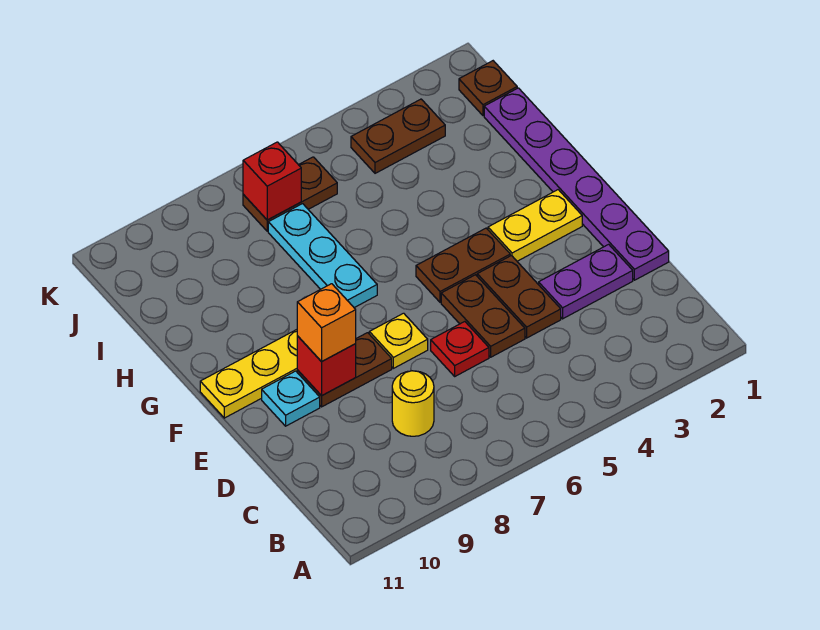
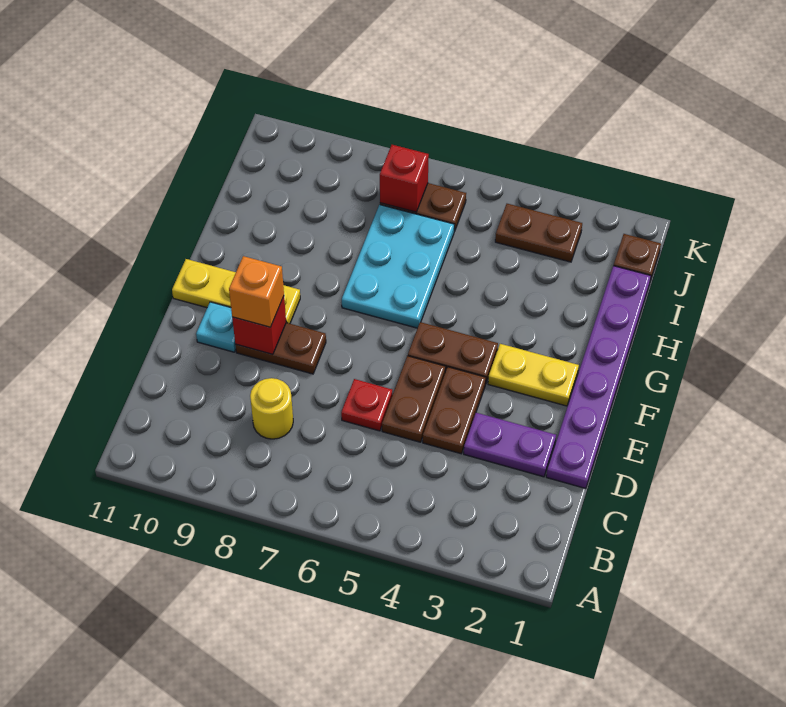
yellow plate E7 level 1 -> none
cyan plate G7:I7 level 1 -> cyan plate G6:I7 level 1

